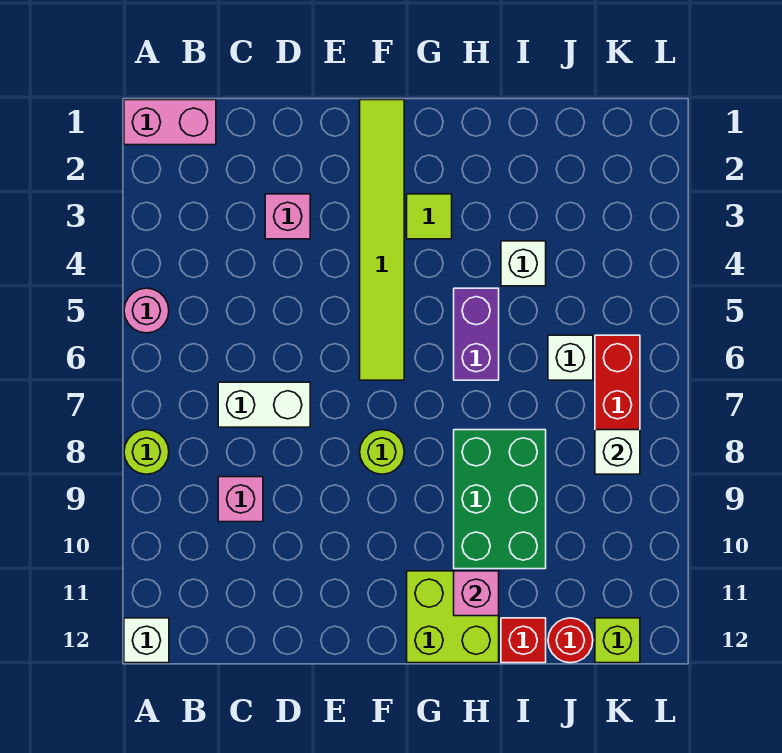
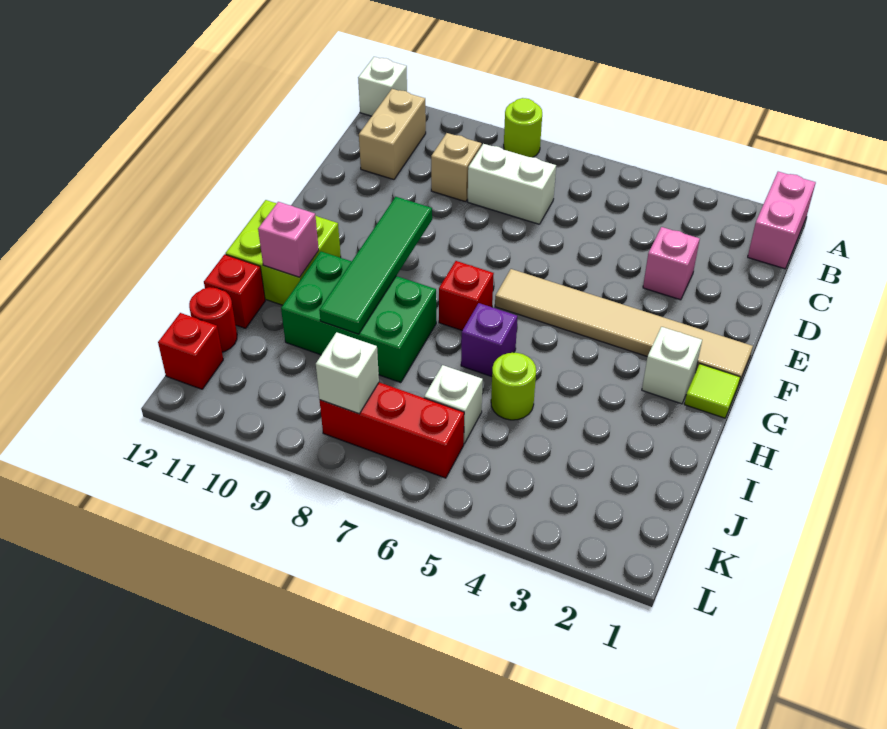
pink round brick A5 level 1 -> none
none -> tan brick B11:C11 level 1
white brick C7:D7 level 1 -> white brick C7:C8 level 1
pink brick C9 level 1 -> tan brick C9 level 1
lime tile F1:F6 level 1 -> tan tile F1:F6 level 1
lime round brick F8 level 1 -> lime round brick I5 level 1
none -> green tile F9:I9 level 2
lime tile G3 level 1 -> lime tile G1 level 1
none -> red brick G7 level 1
purple brick H5:H6 level 1 -> purple brick H6 level 1
white brick I4 level 1 -> white brick G2 level 1
lime brick K12 level 1 -> red brick K12 level 1

